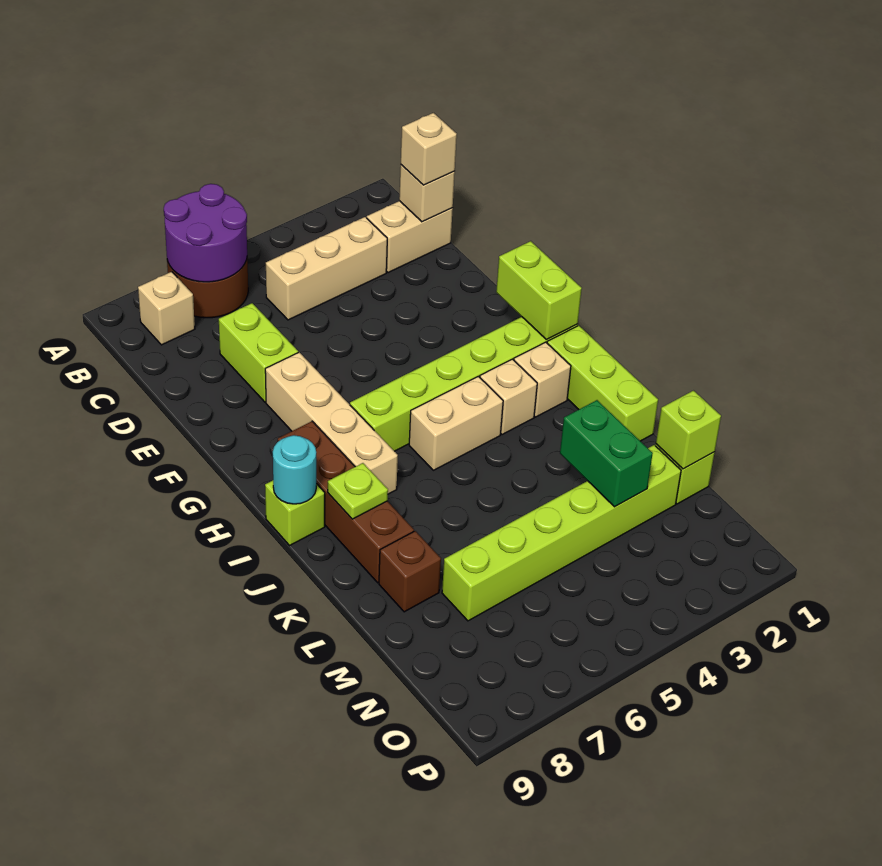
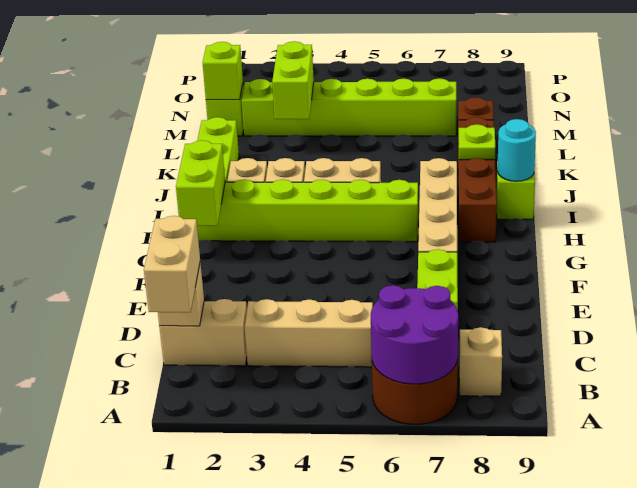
tan brick C1 level 3 -> tan brick B1:C1 level 3
green brick L3:M3 level 2 -> lime brick L3:M3 level 2

